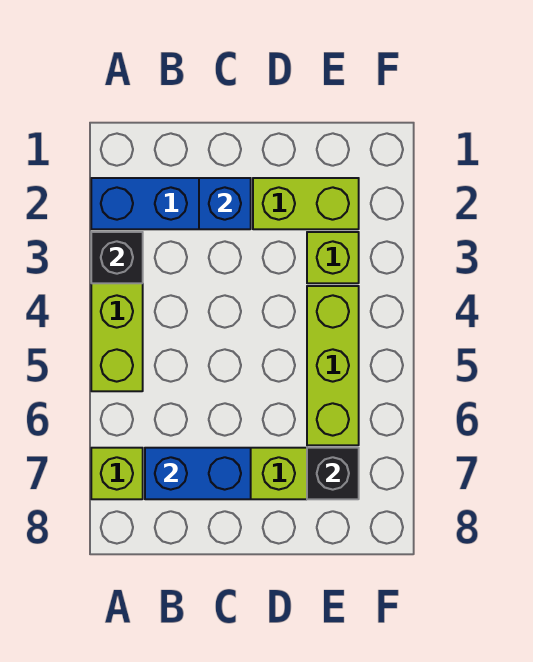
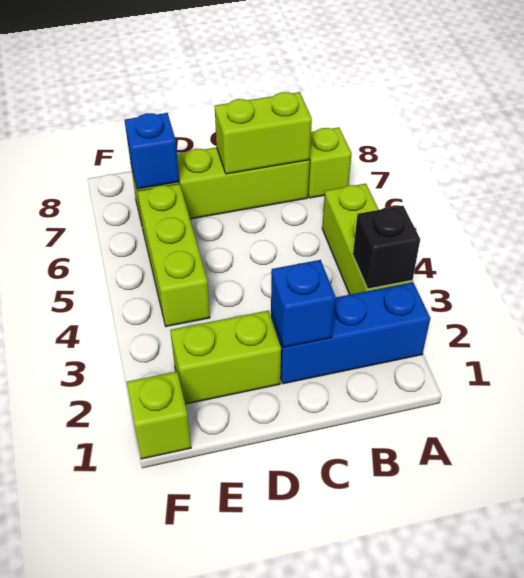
blue brick B7:C7 level 2 -> lime brick B7:C7 level 2
lime brick E3 level 1 -> lime brick F1 level 1
black brick E7 level 2 -> blue brick E7 level 2

